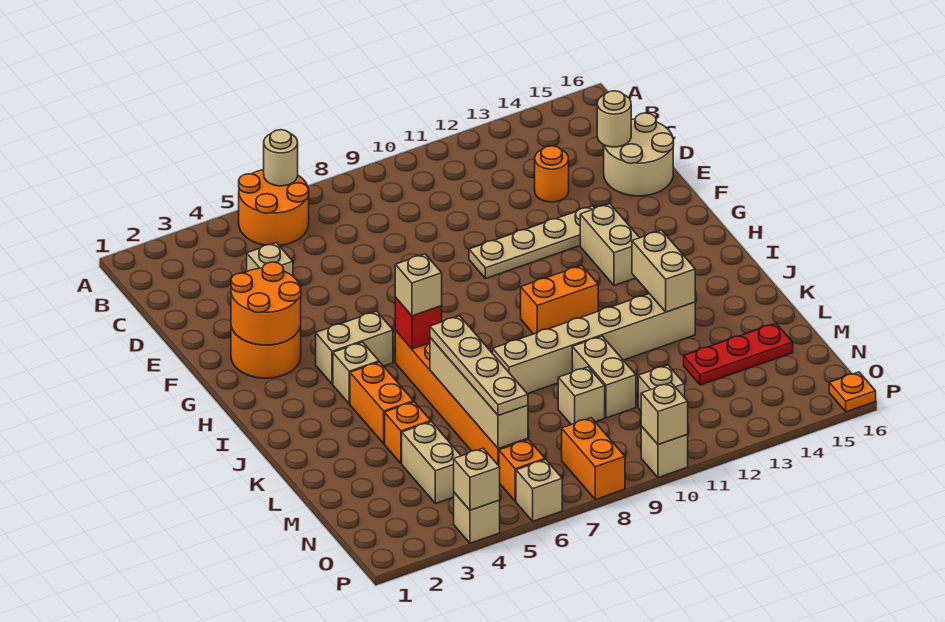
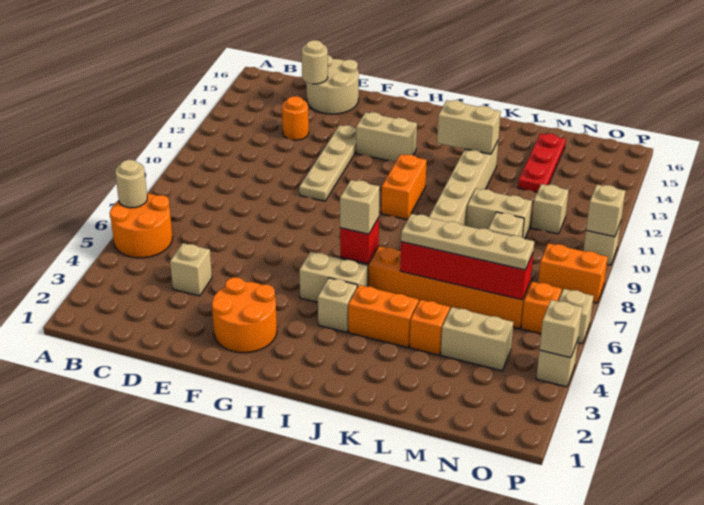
orange round brick F2:G3 level 2 -> none
tan brick H4:H5 level 1 -> tan brick H5:I5 level 1
tan brick K6:N6 level 2 -> red brick K6:N6 level 2
orange plate P16 level 1 -> none

